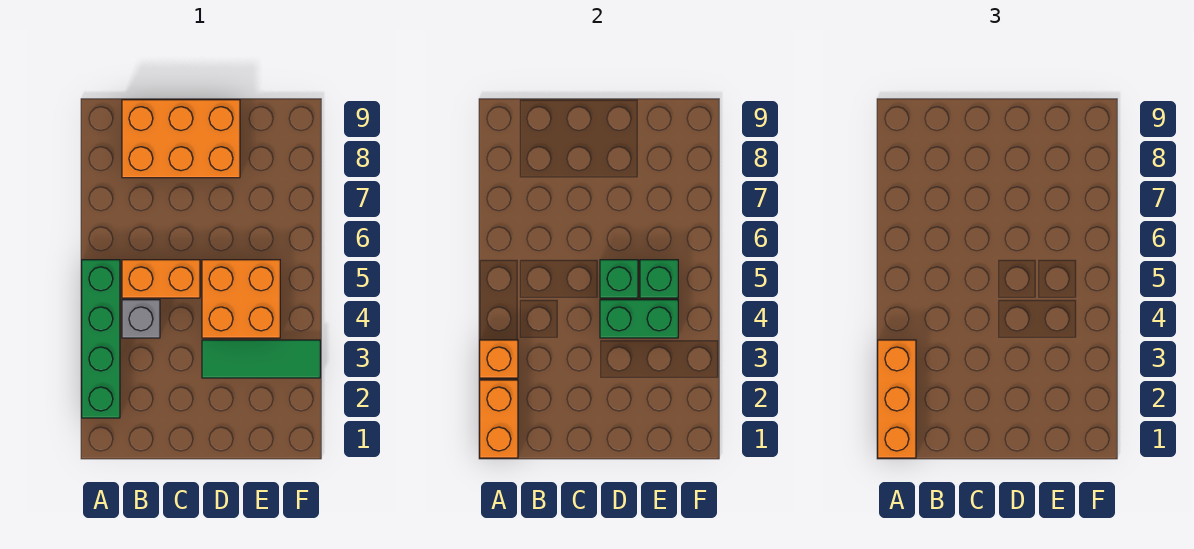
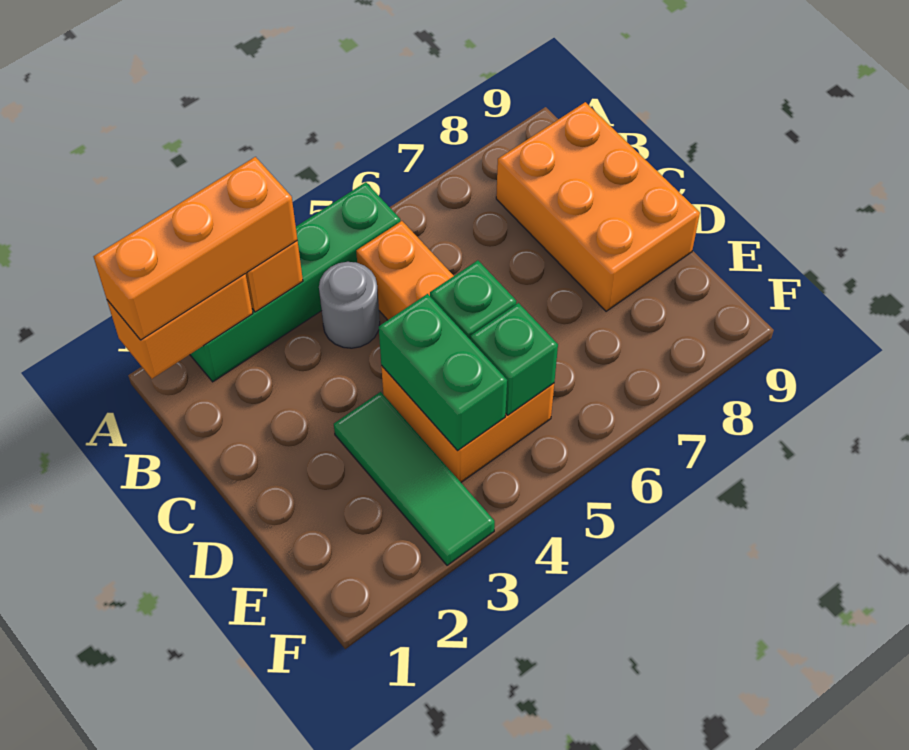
grey brick B4 level 1 -> grey round brick B4 level 1

